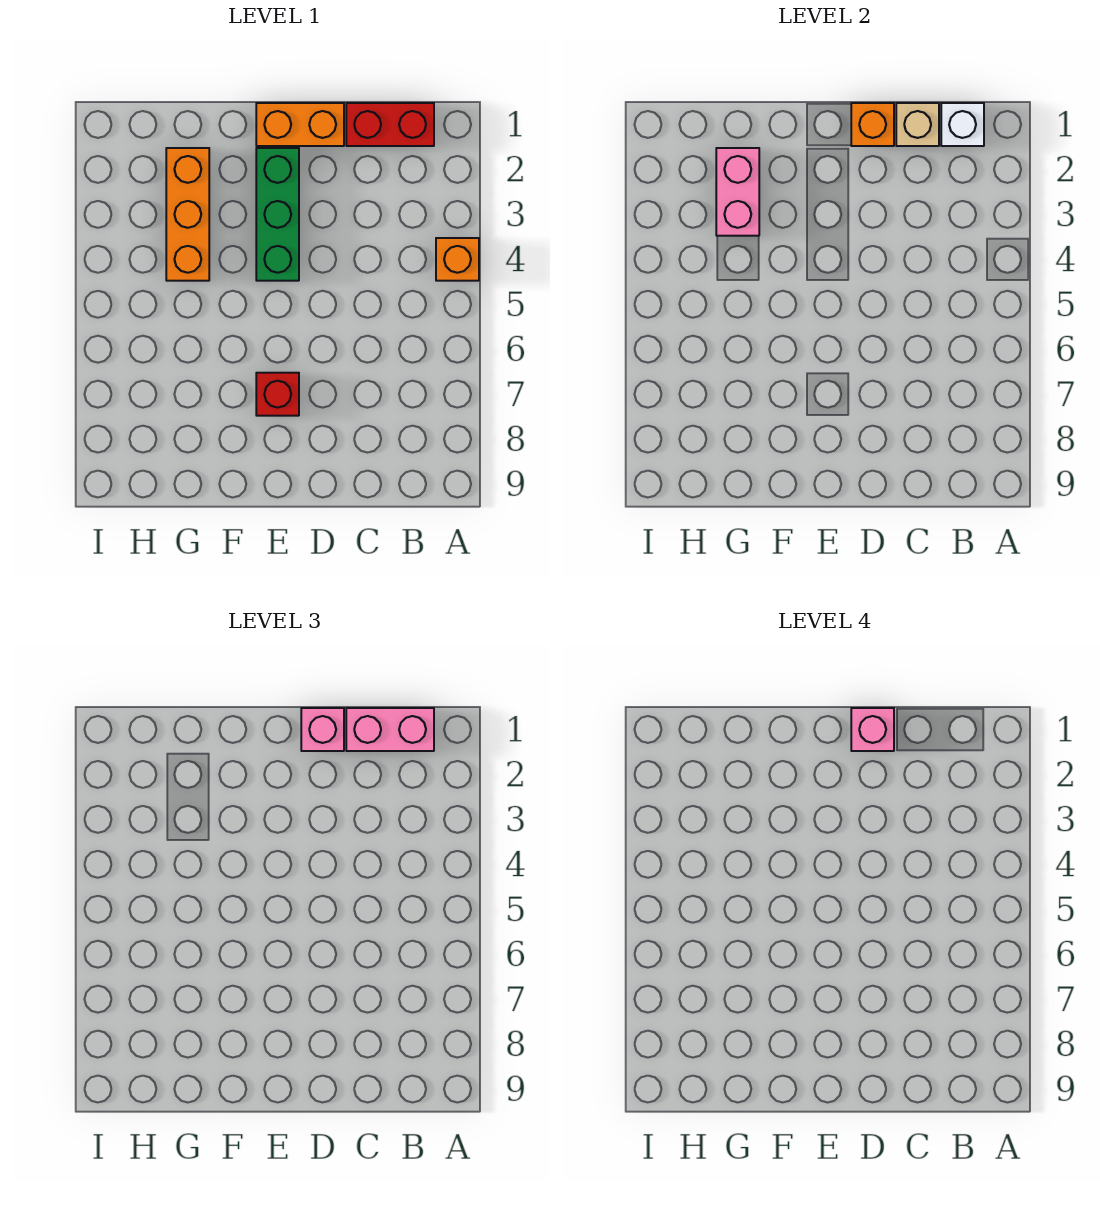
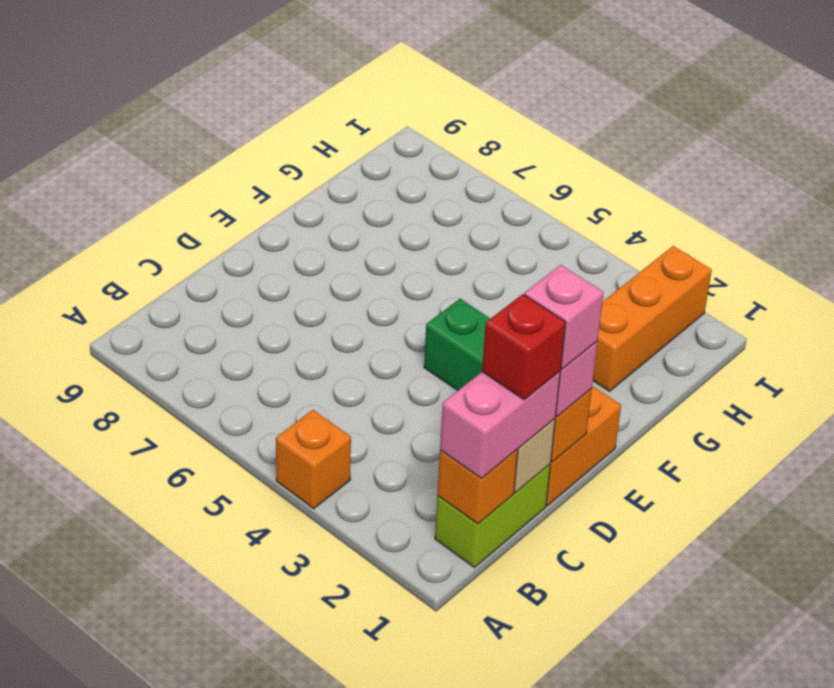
red brick B1:C1 level 1 -> lime brick B1:C1 level 1
white brick B1 level 2 -> orange brick B1 level 2
red brick E7 level 1 -> red brick C1 level 4
orange brick G2:G4 level 1 -> orange brick G2:I2 level 1
pink brick G2:G3 level 2 -> none

